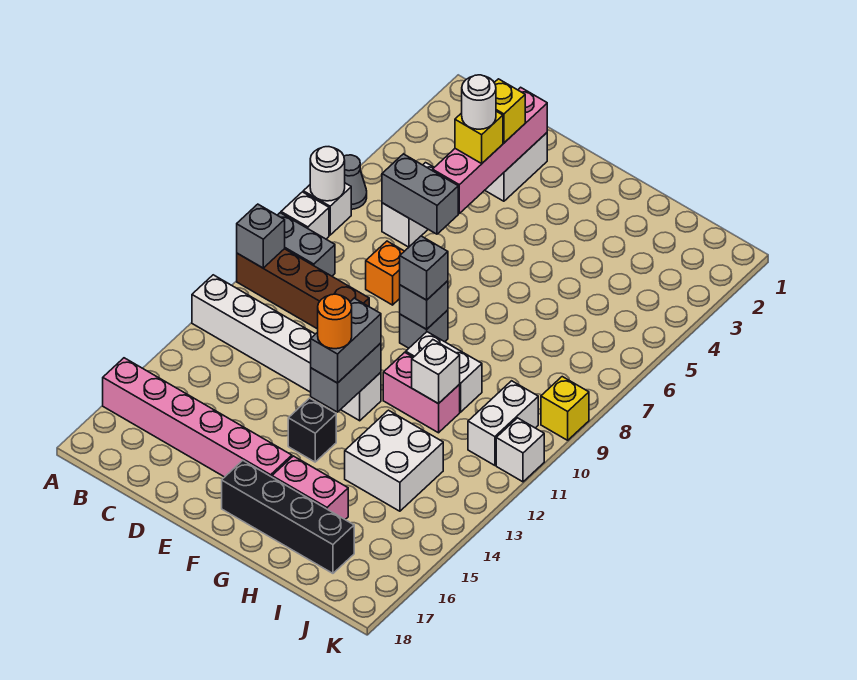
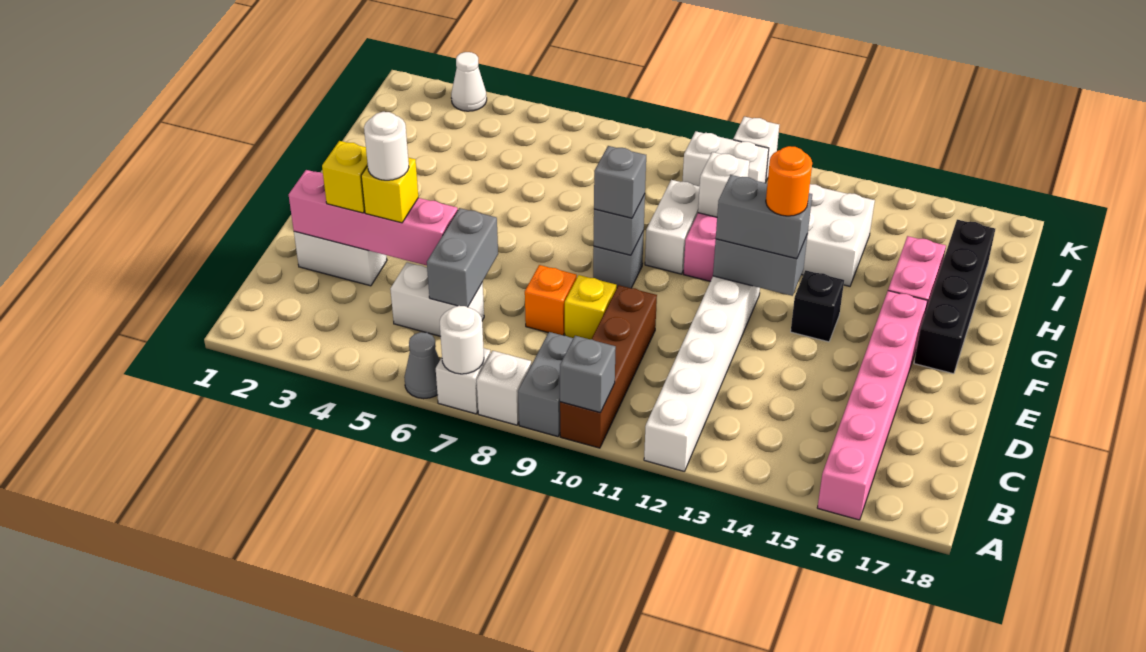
none -> white cone K3 level 1
yellow brick K9 level 1 -> yellow brick D9 level 1

